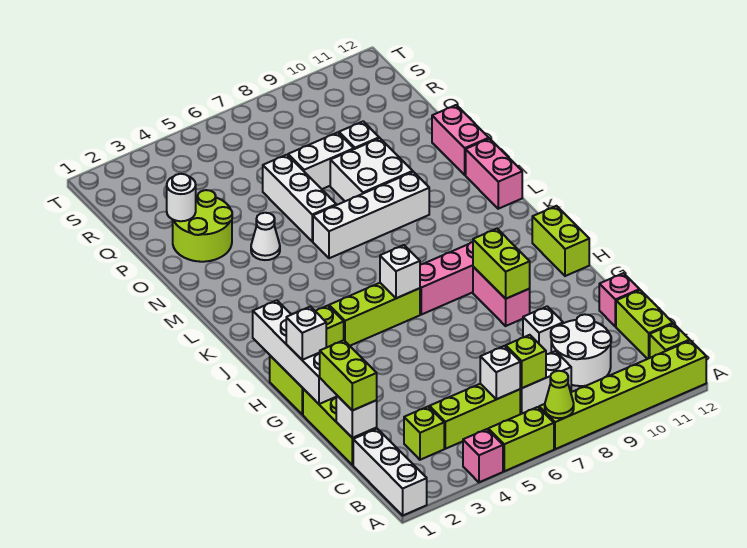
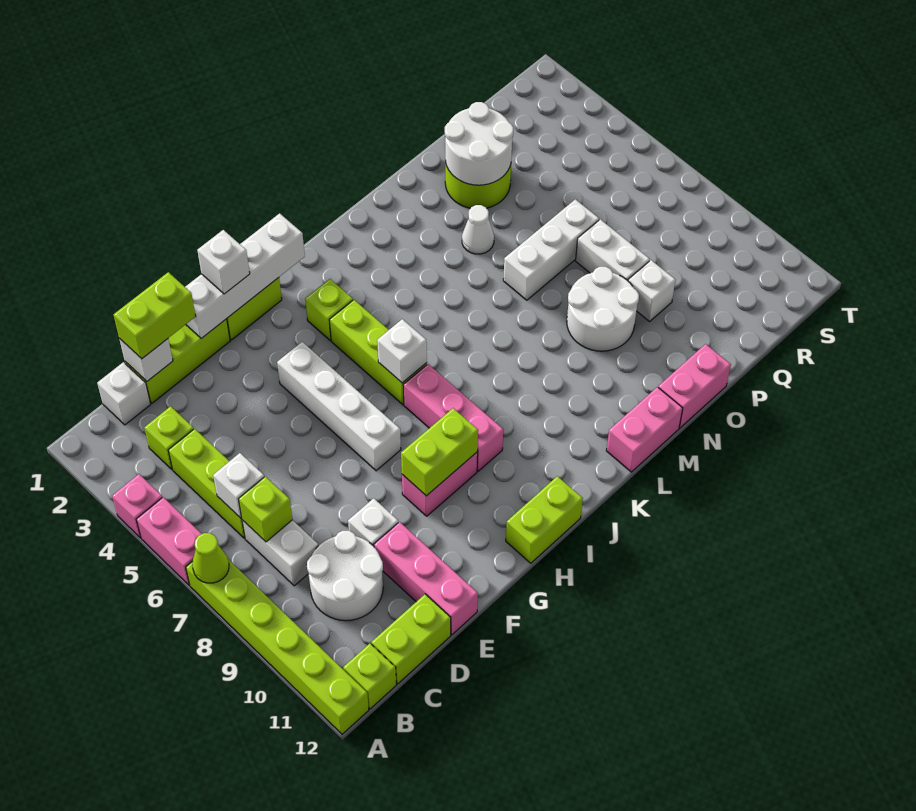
white brick A1:C1 level 1 -> white brick C1 level 1
lime brick A5:A6 level 1 -> pink brick A5:A6 level 1
pink brick E12 level 1 -> pink brick E10:E12 level 1
white brick M6:M9 level 1 -> white brick G4:G7 level 1
white brick N8:O9 level 1 -> white round brick N8:O9 level 1
white round brick P2 level 2 -> white round brick O2:P3 level 2

